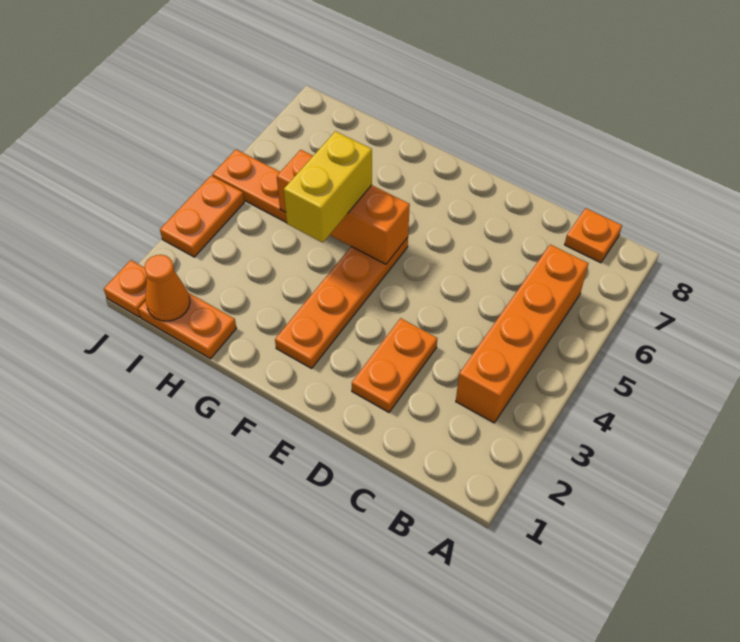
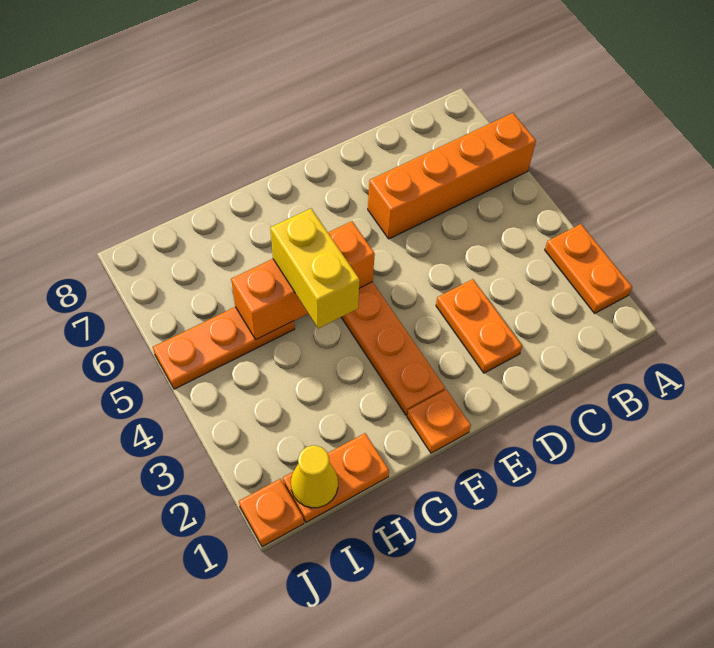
orange brick B3:B6 level 1 -> orange brick A6:D6 level 1
orange plate B8 level 1 -> orange plate F1 level 1
orange cone I1 level 2 -> yellow cone I1 level 2
orange plate J3:J4 level 1 -> orange plate A2:A3 level 1

